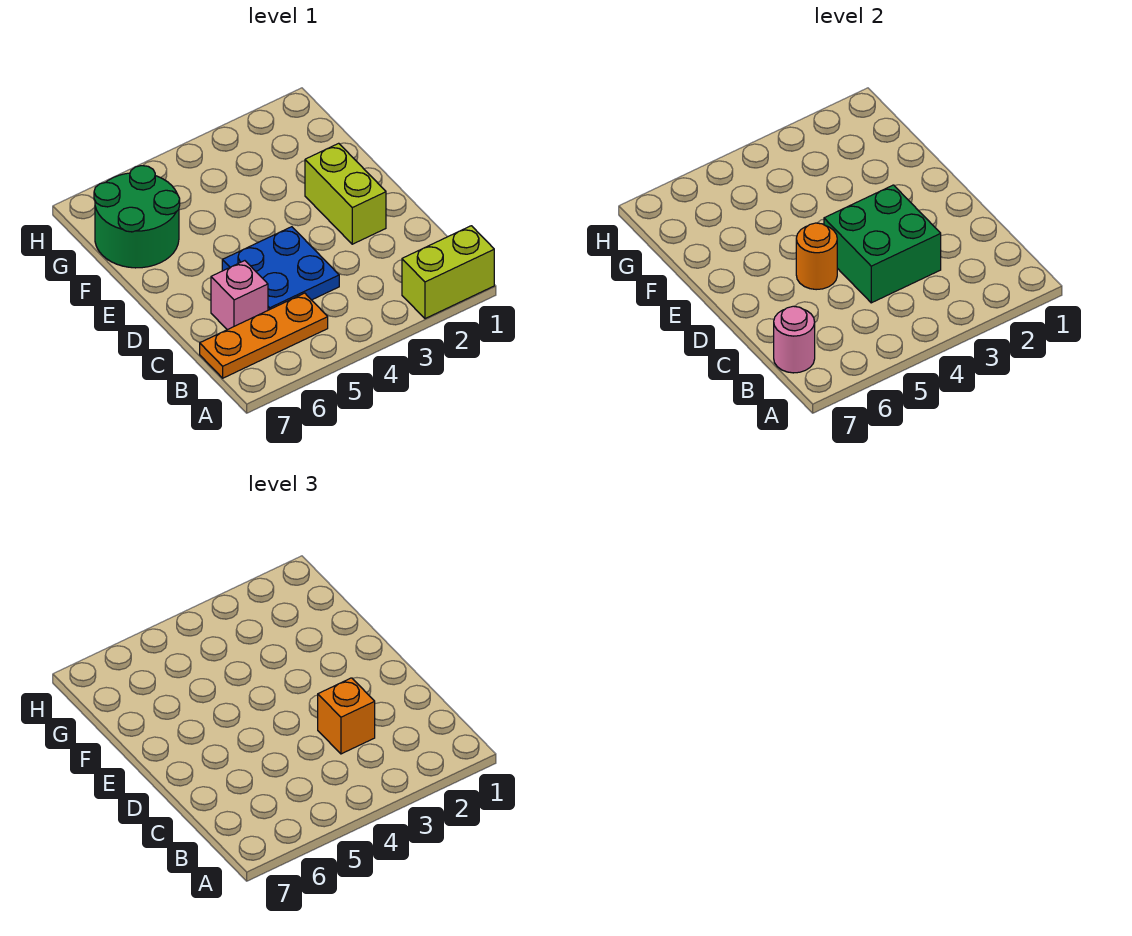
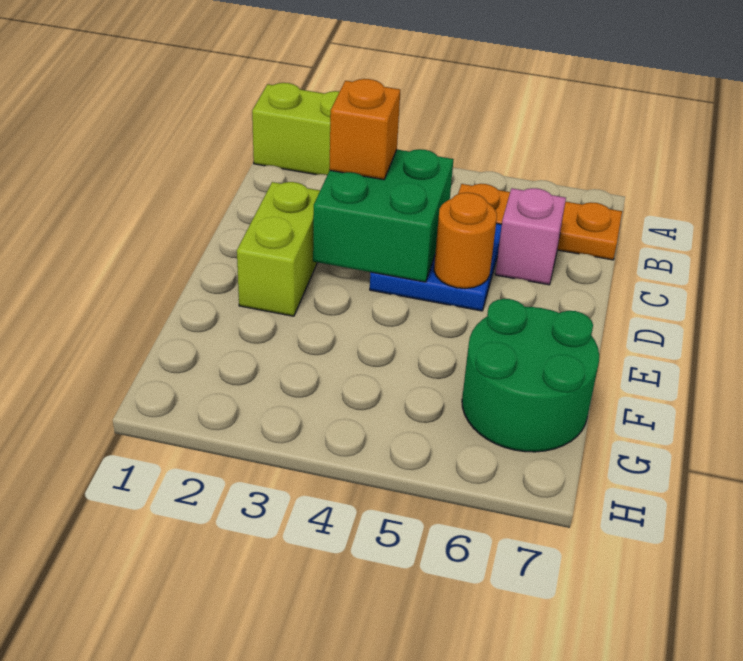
pink round brick B7 level 2 -> none

